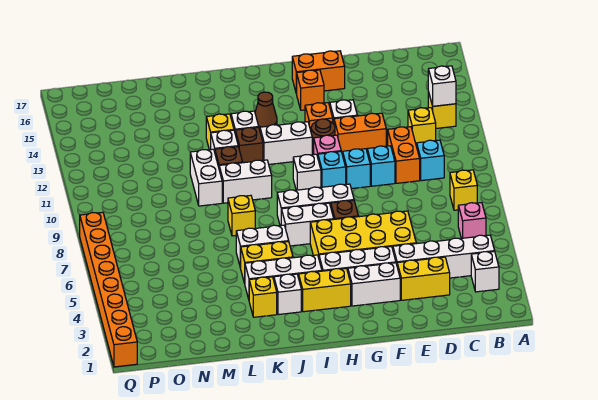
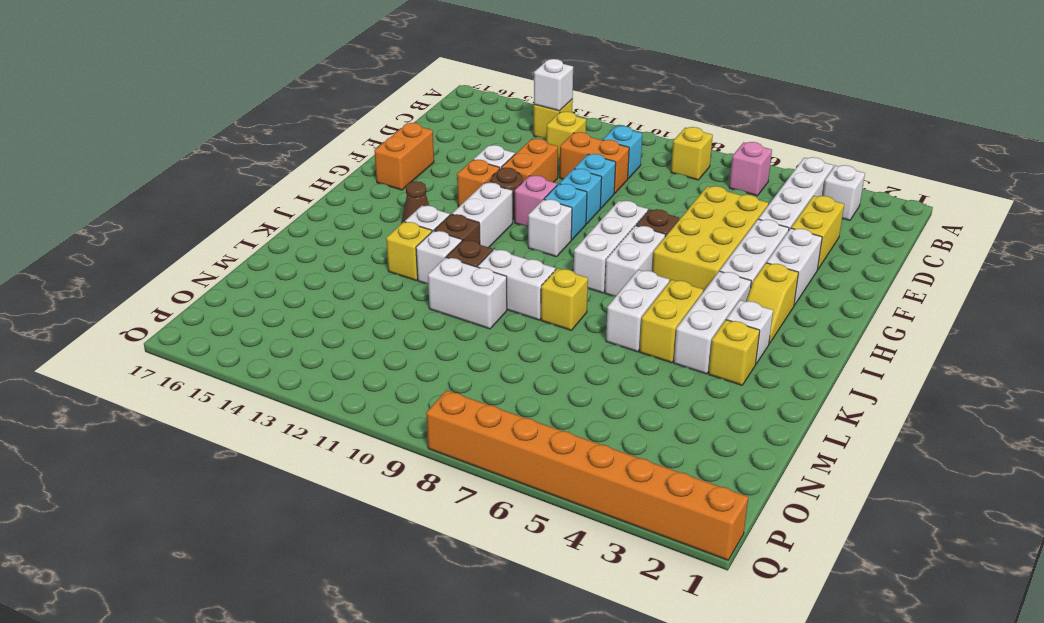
orange brick G15 level 1 -> none
yellow brick H3:I3 level 1 -> yellow slope H3:I3 level 1 top H
white brick J10:K10 level 1 -> white brick K9:K10 level 1

